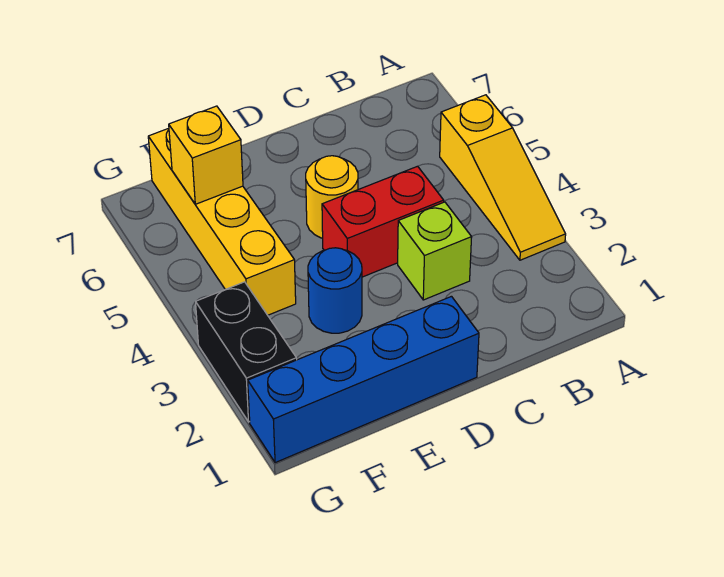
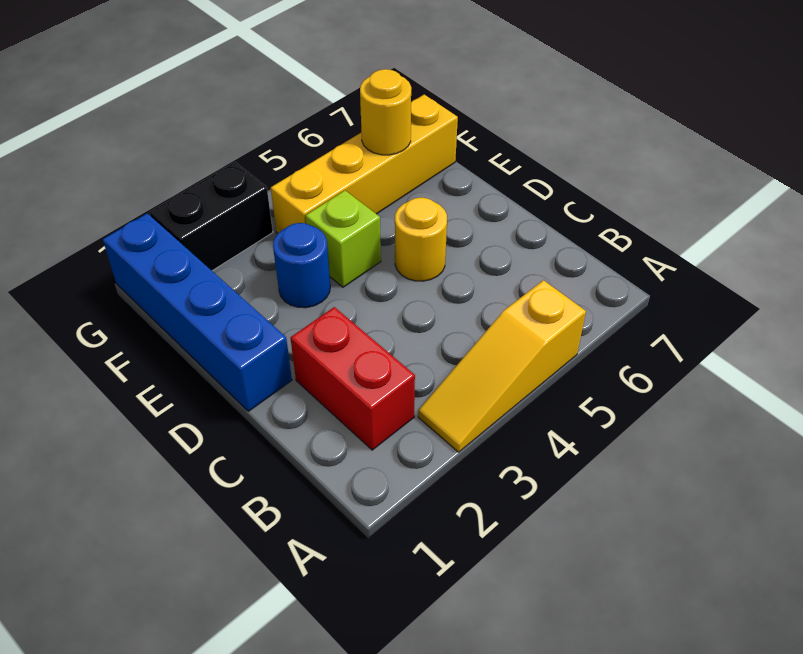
lime brick C3 level 1 -> lime brick E4 level 1
red brick C4:D4 level 1 -> red brick B2:C2 level 1
yellow brick F6 level 2 -> yellow round brick F6 level 2

